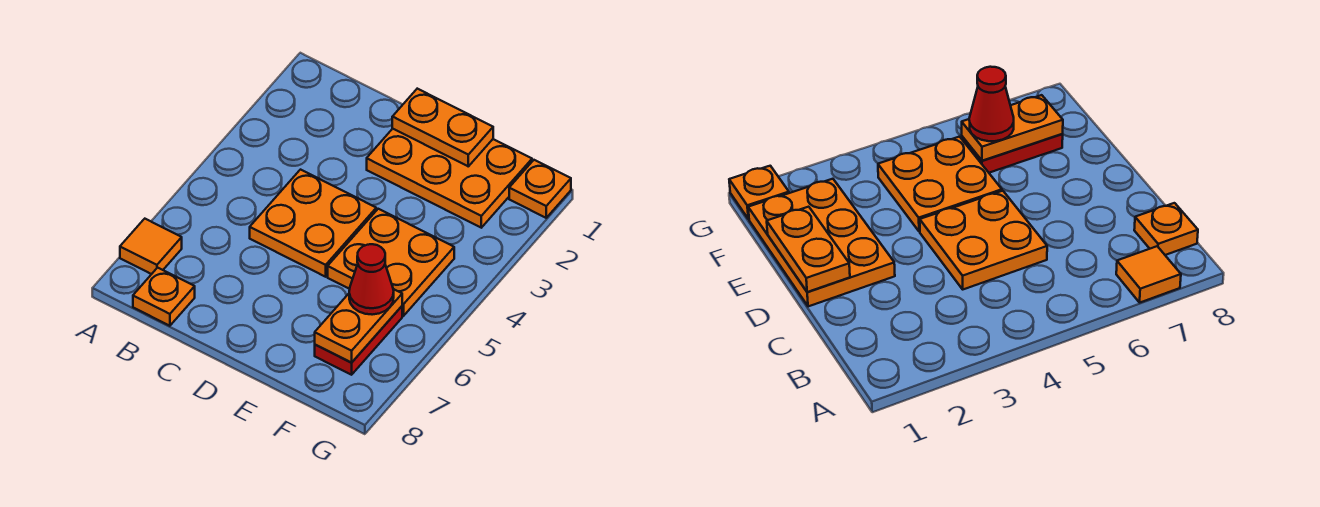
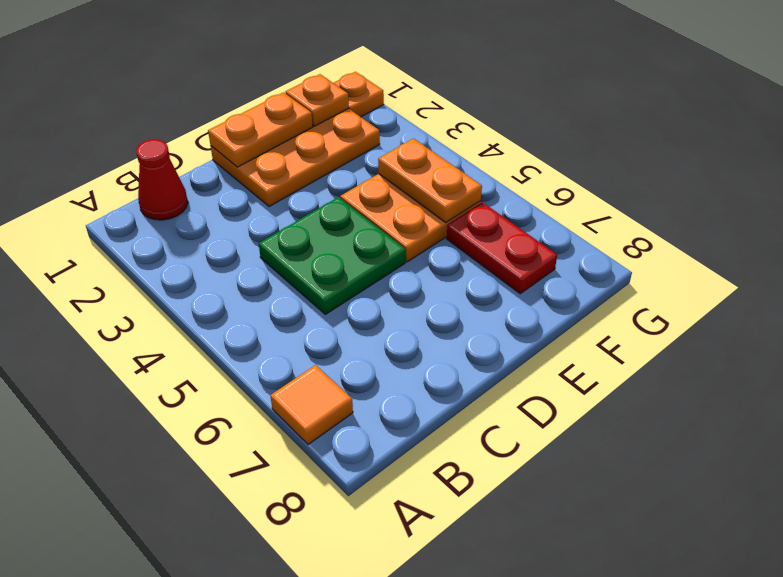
orange plate B8 level 1 -> orange plate F1 level 2
orange plate C4:D5 level 1 -> green plate C4:D5 level 1
orange plate F6:F7 level 2 -> orange plate F4:F5 level 2
red cone F6 level 3 -> red cone B1 level 1

